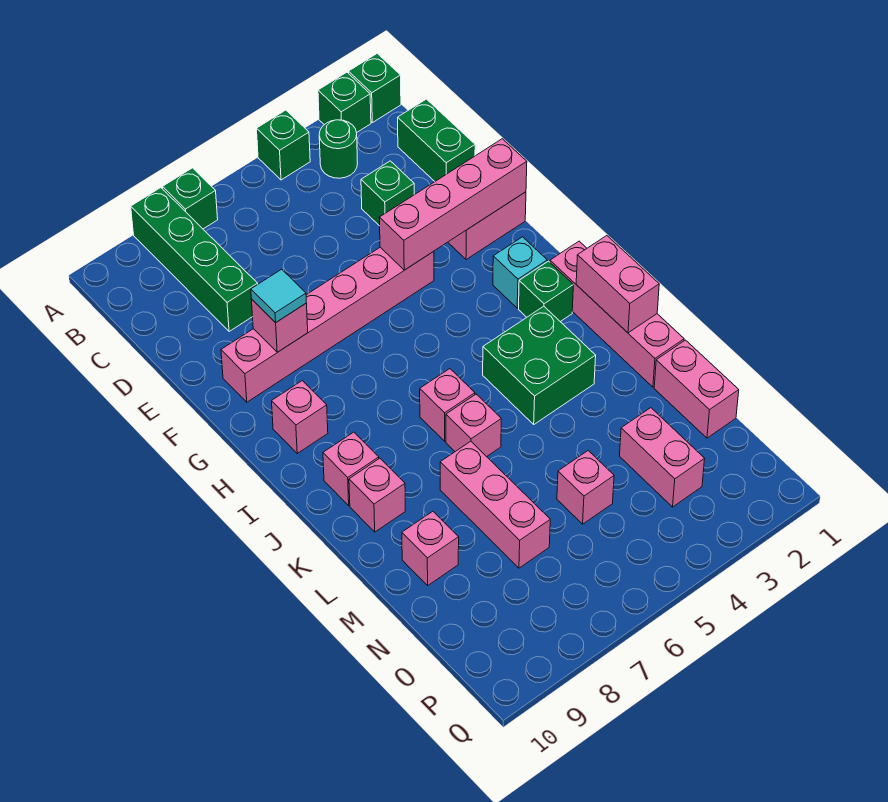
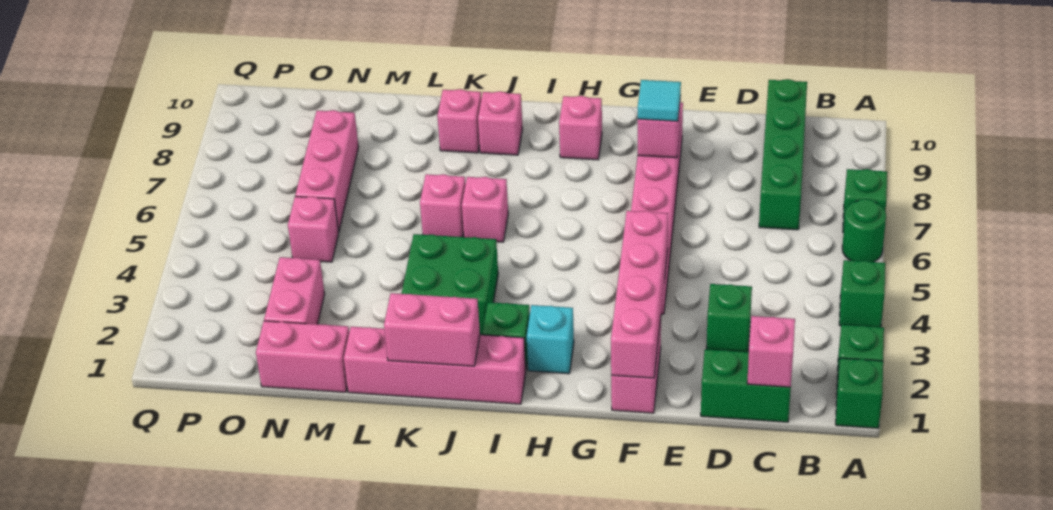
green brick A8:D8 level 1 -> green brick C7:C10 level 1
green round brick B3 level 1 -> green round brick A6 level 1
pink brick L7:N7 level 1 -> pink brick N6:N8 level 1
pink brick M9 level 1 -> pink brick C1 level 2
pink brick N3:O3 level 1 -> pink brick N2:N3 level 1

